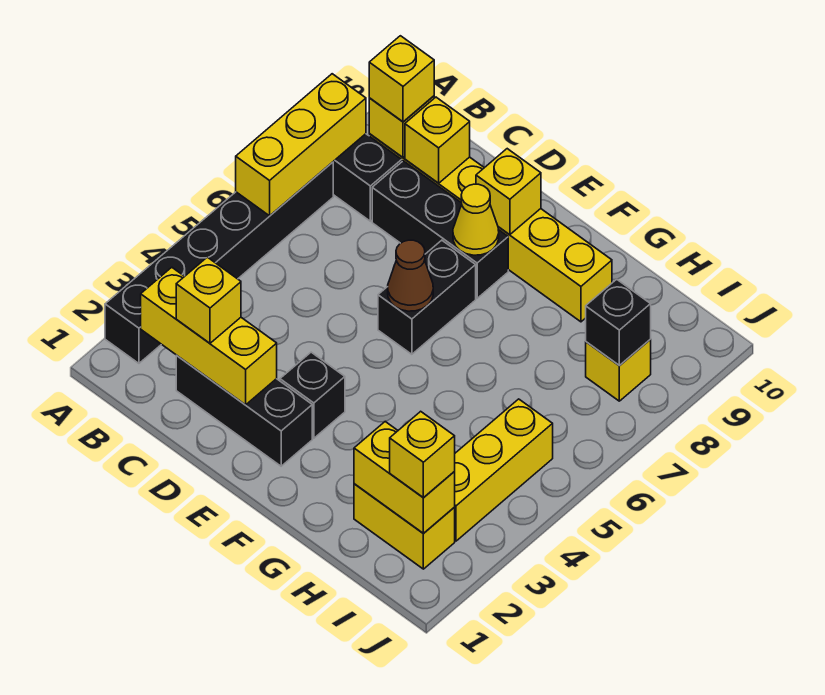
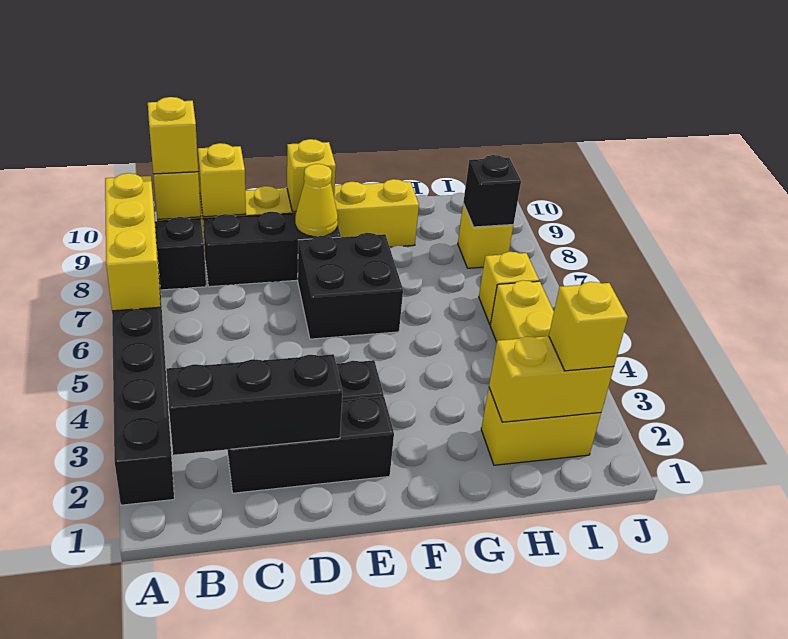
yellow brick B2:D2 level 2 -> black brick B2:D2 level 2
yellow brick C2 level 3 -> yellow brick I6 level 1
black brick E6:E7 level 1 -> black brick E6:F7 level 1
brown cone E6 level 2 -> none

